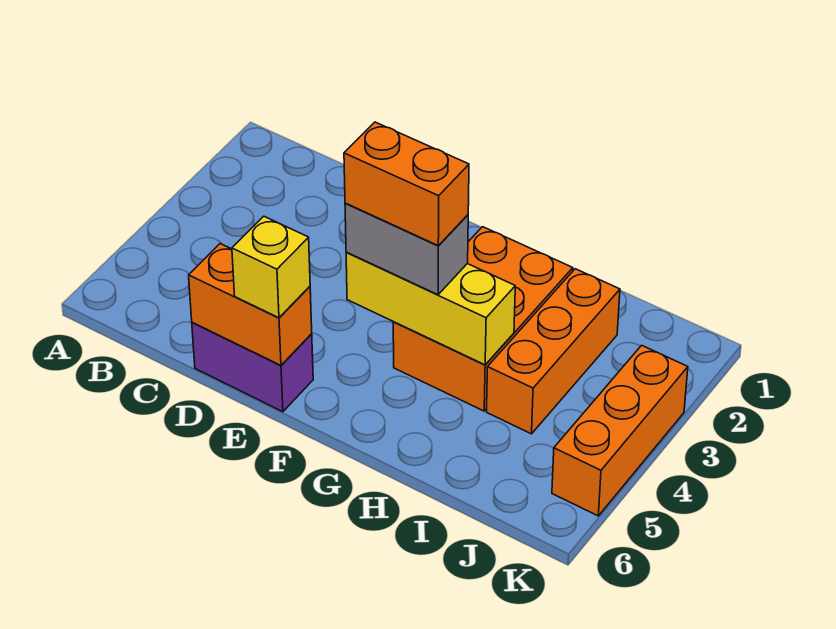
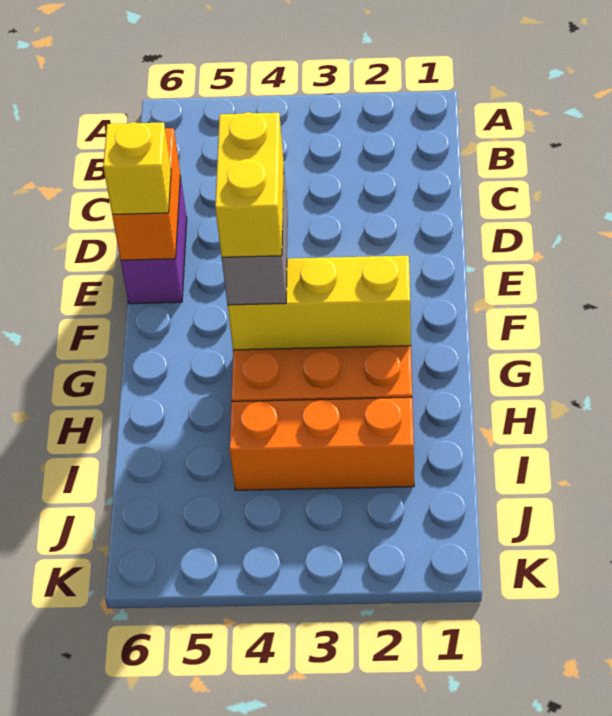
yellow brick F4:H4 level 2 -> yellow brick G2:G4 level 2
orange brick F4:G4 level 4 -> yellow brick F4:G4 level 4
orange brick K3:K5 level 1 -> none

